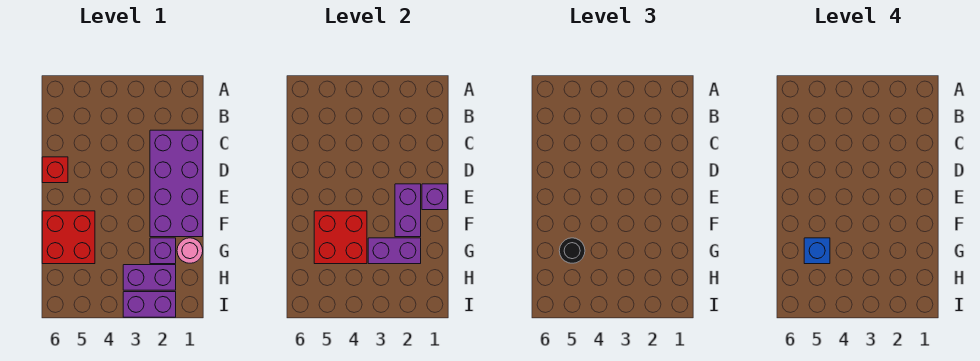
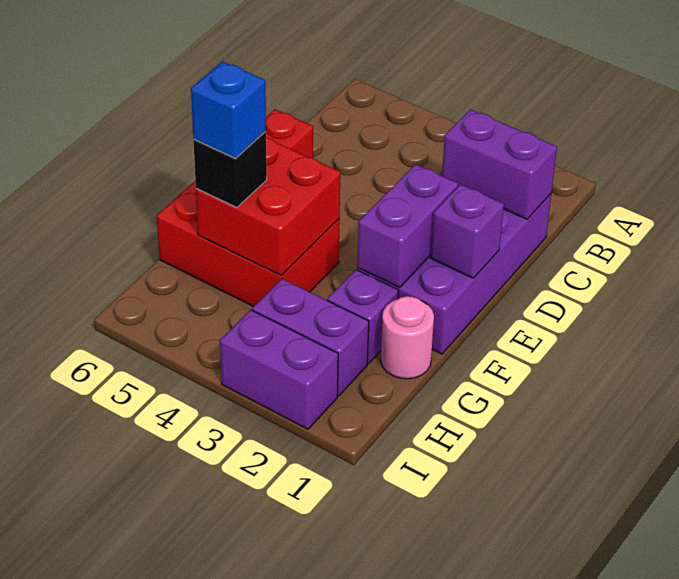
red brick F5:G6 level 1 -> red brick F4:G6 level 1
purple brick G2:G3 level 2 -> purple brick C1:C2 level 2
black round brick G5 level 3 -> black brick G5 level 3

